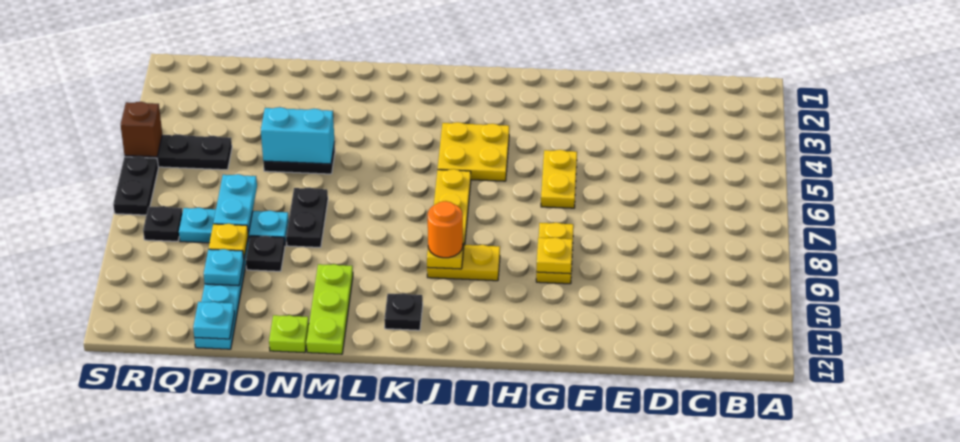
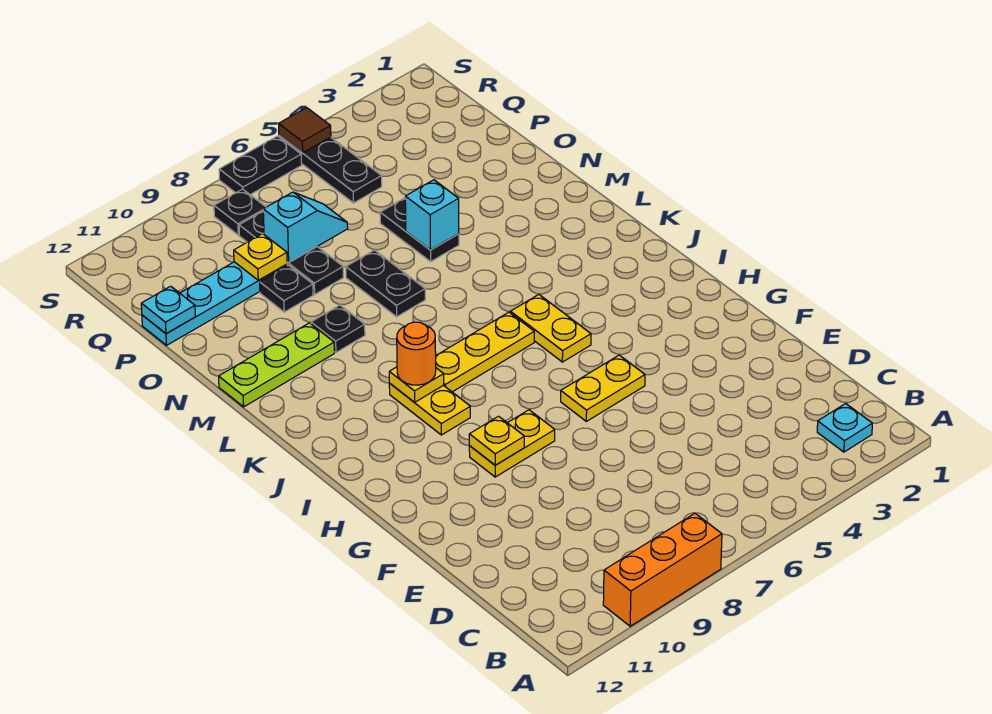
none -> orange brick A8:A10 level 1
yellow plate I4:J5 level 1 -> yellow plate I5:J5 level 1
black plate K11 level 1 -> black plate M9 level 1
cyan brick N5:O5 level 2 -> cyan brick N5 level 2
black plate N7:N8 level 1 -> black plate M7:N7 level 1
lime plate N12 level 1 -> none
cyan plate O8:Q8 level 1 -> black plate O8:Q8 level 1
cyan plate P7:P8 level 2 -> cyan slope P7:P8 level 2 top 8
cyan plate P10 level 2 -> cyan plate B2 level 1
brown brick S5 level 2 -> brown tile S5 level 2

